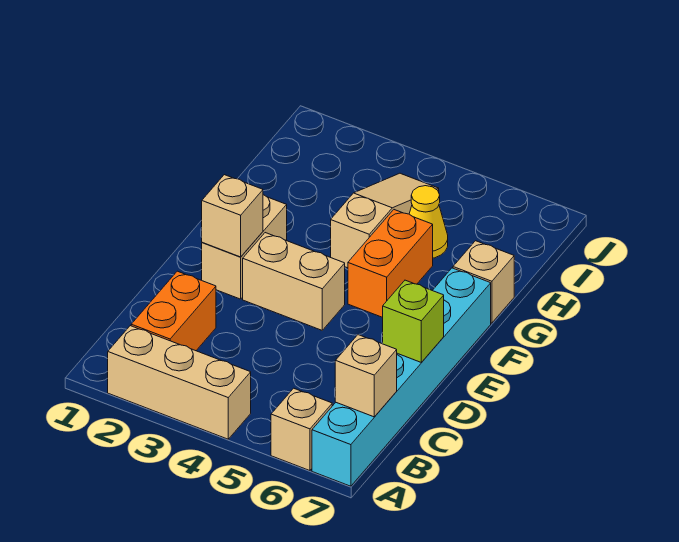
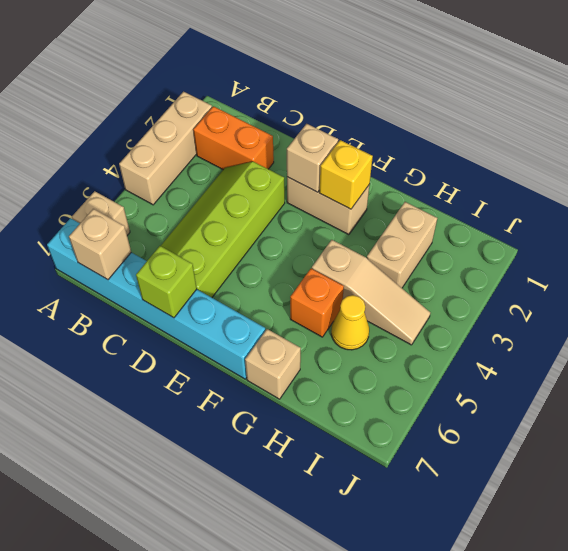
none -> lime slope C3:D6 level 1 top D
tan brick E3:E4 level 1 -> tan brick H2:H3 level 1
none -> yellow brick F2 level 2
orange brick F5:G5 level 1 -> orange brick G5 level 1

